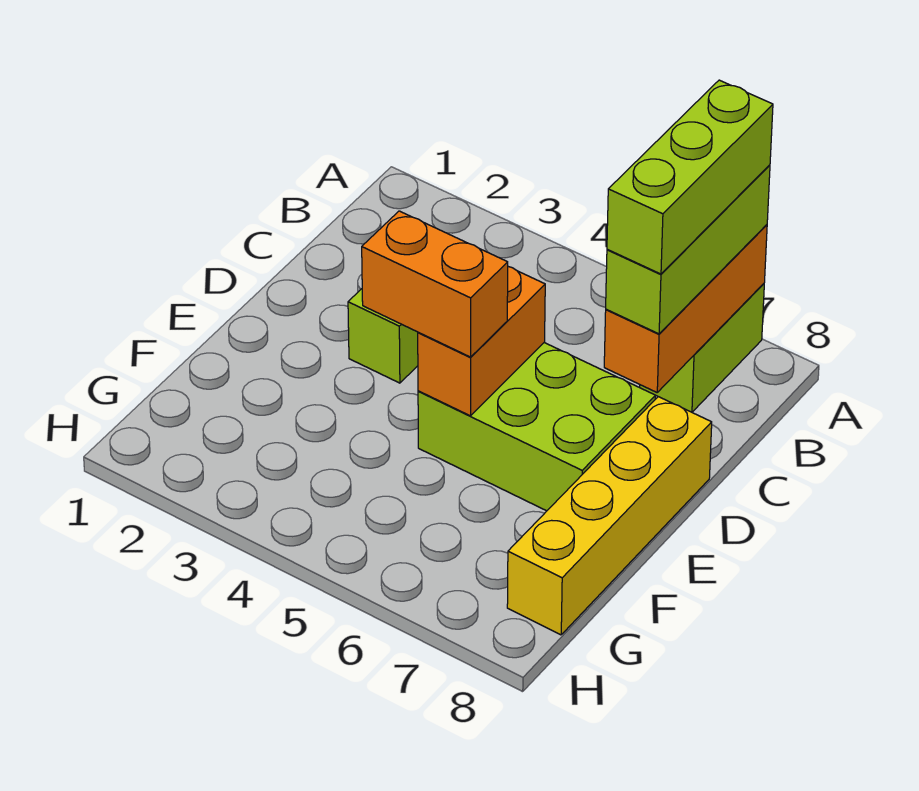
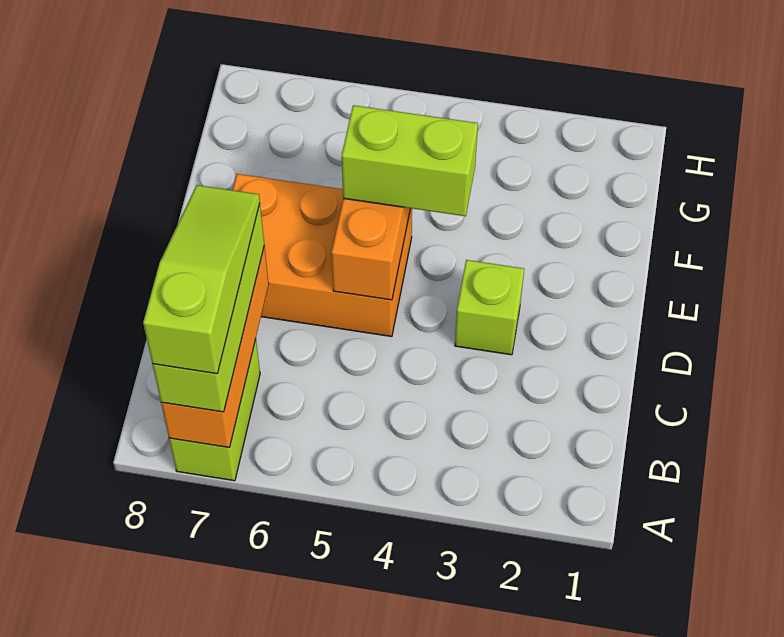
lime brick A7:C7 level 4 -> lime slope A7:C7 level 4 top A
lime brick D5:E7 level 1 -> orange brick D5:E7 level 1
yellow brick D8:G8 level 1 -> none
orange brick E4:E5 level 3 -> lime brick E4:E5 level 3

